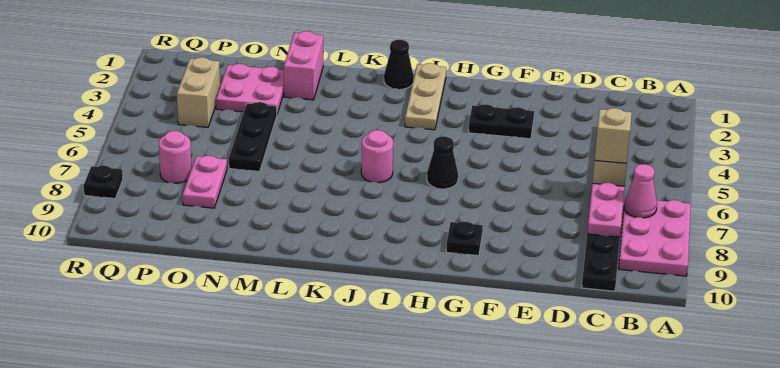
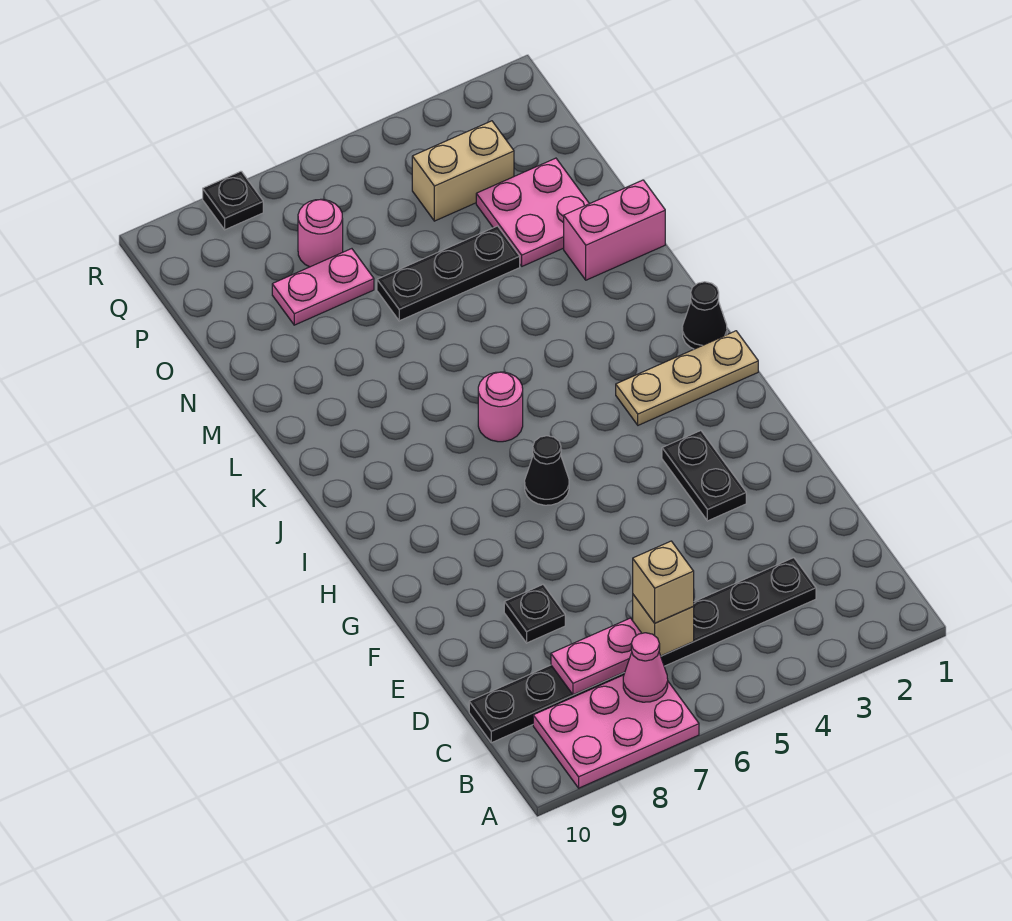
black plate G9 level 1 -> black plate E8 level 1

